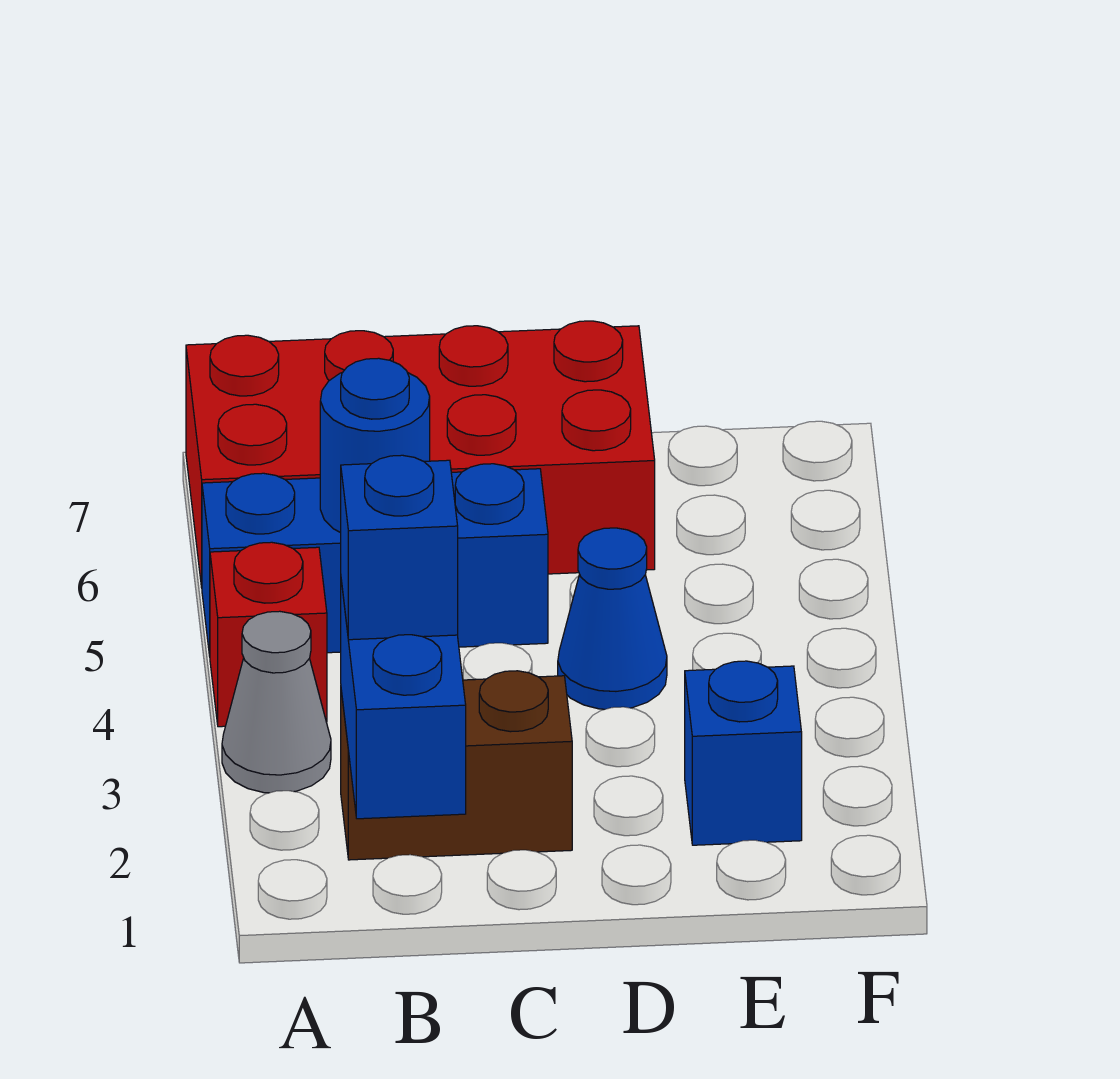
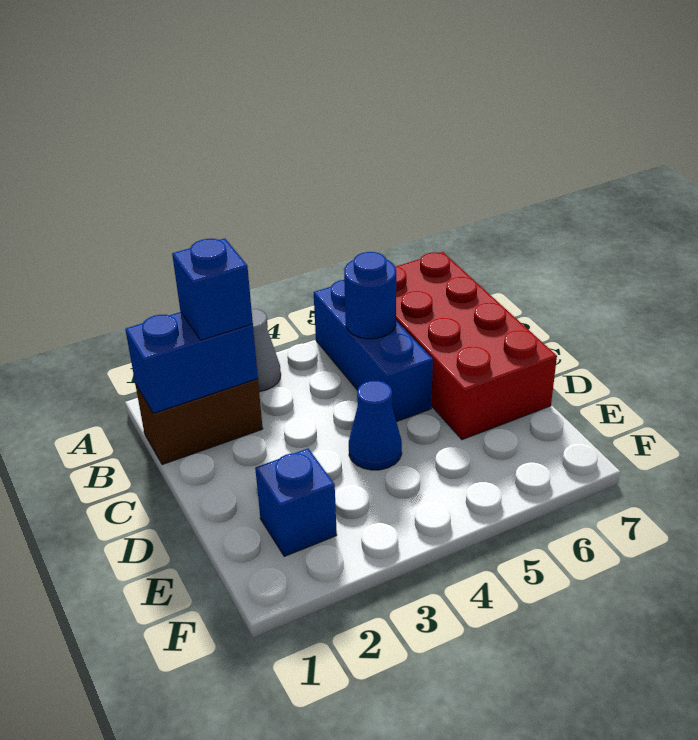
red brick A4 level 1 -> none
brown brick B2:C2 level 1 -> brown brick B1:B2 level 1

